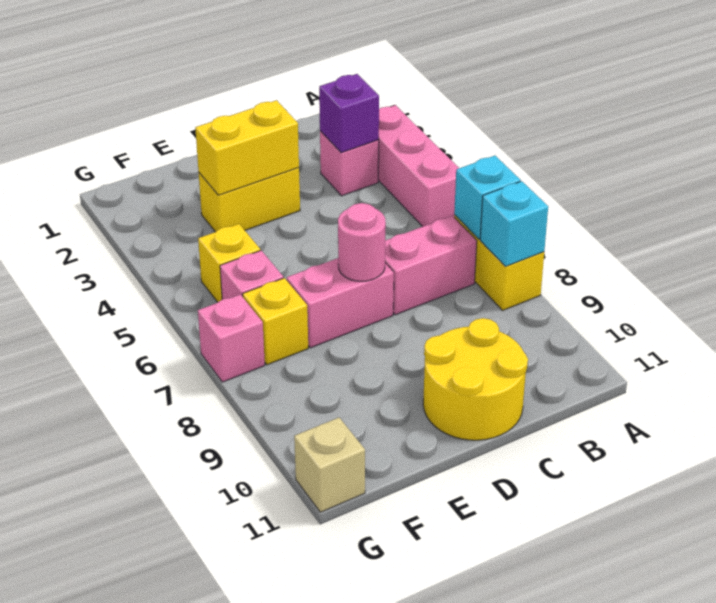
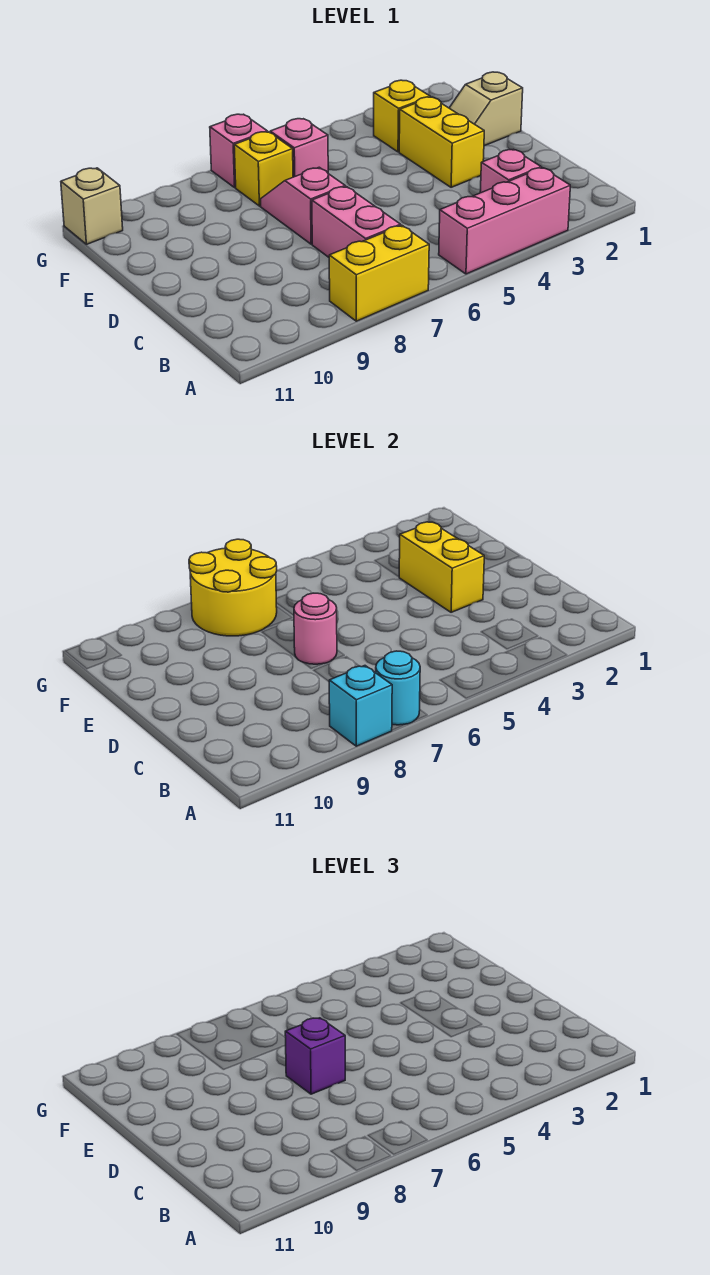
cyan brick A7 level 2 -> cyan round brick A7 level 2
purple brick B3 level 2 -> purple brick D7 level 3
yellow round brick C10:D11 level 1 -> yellow round brick F7:G8 level 2
pink brick D7:E7 level 1 -> pink slope D7:E7 level 1 top D
none -> tan slope E1:E2 level 1 top 1
yellow brick F5 level 1 -> yellow brick F3 level 1

